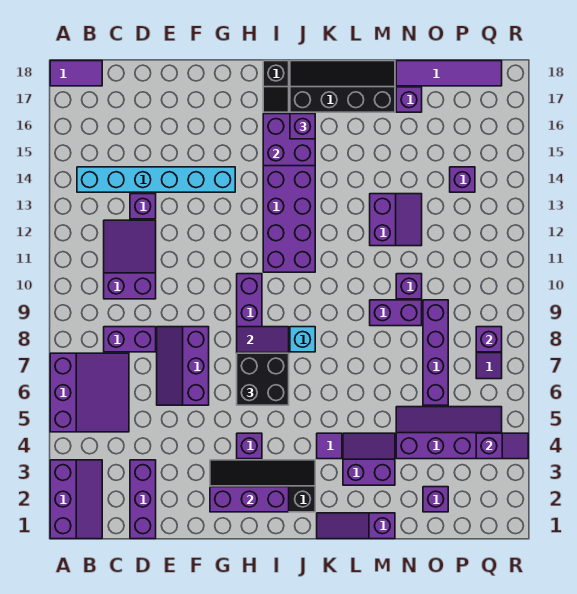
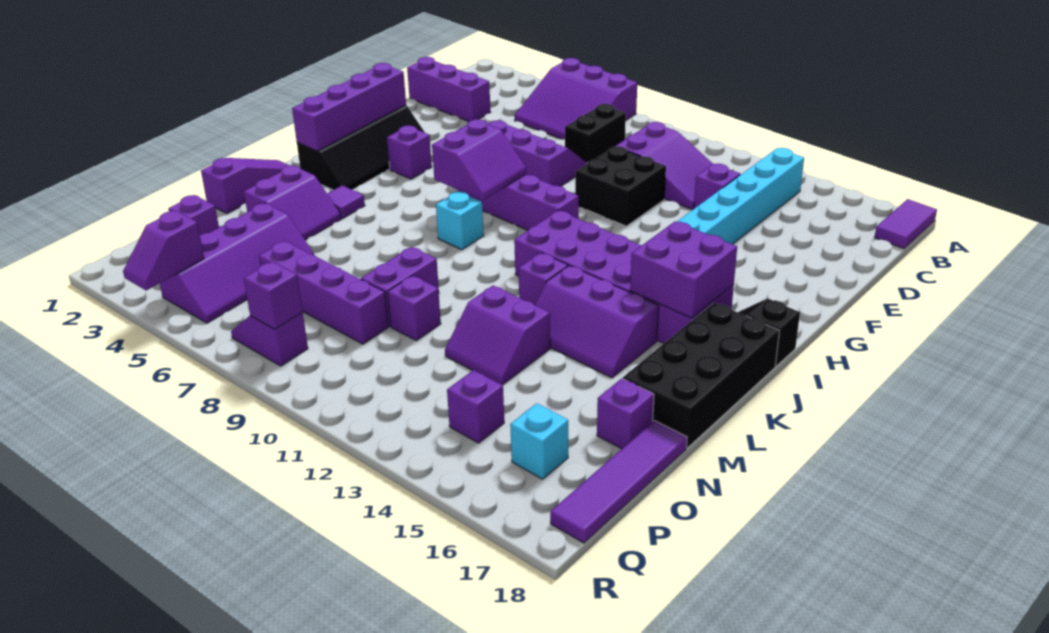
purple slope A1:B3 level 1 top A -> purple slope K13:L15 level 1 top K
purple brick C8:D8 level 1 -> black brick C8:D8 level 1
purple brick G2:I2 level 2 -> purple brick G2:J2 level 2
black brick H6:I7 level 3 -> black brick E10:F11 level 1
purple brick J16 level 3 -> purple brick K12 level 1
black slope J17:M18 level 1 top 17 -> black brick J17:M18 level 1
none -> cyan brick P16 level 1

